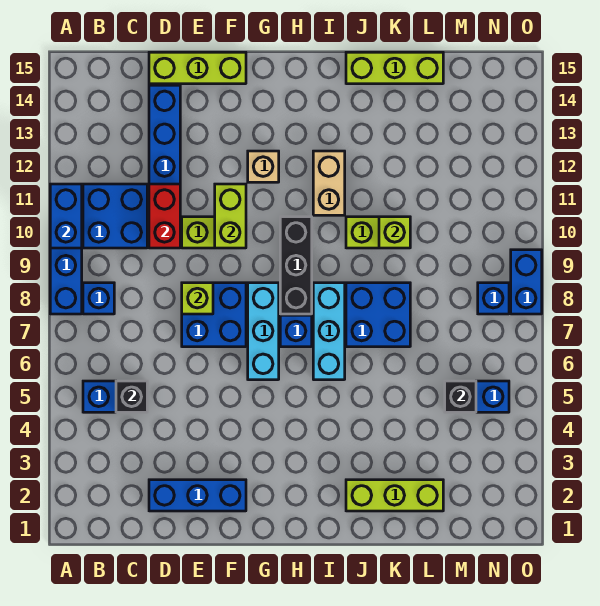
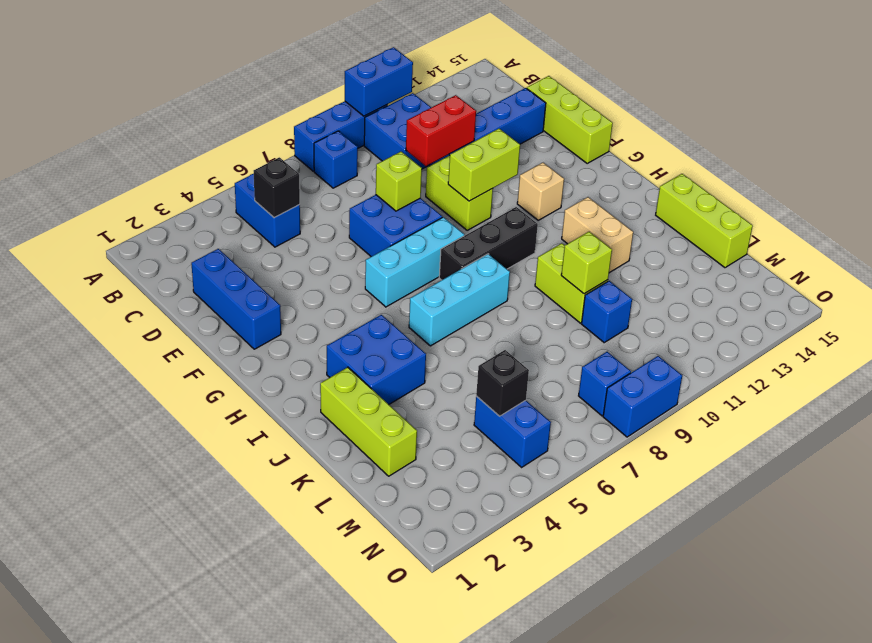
blue brick H7 level 1 -> blue brick L10 level 1
tan brick I11:I12 level 1 -> tan brick I12:J12 level 1
blue brick J7:K8 level 1 -> blue brick I3:J4 level 1

